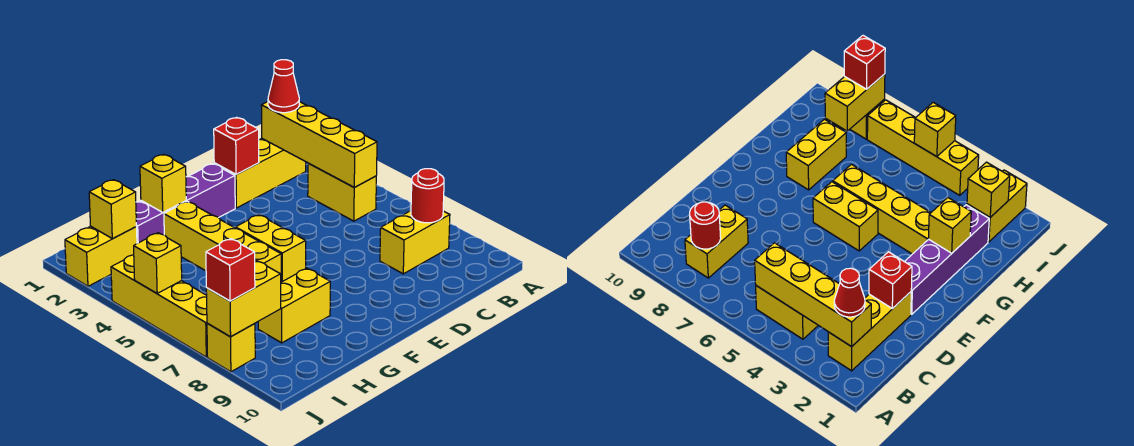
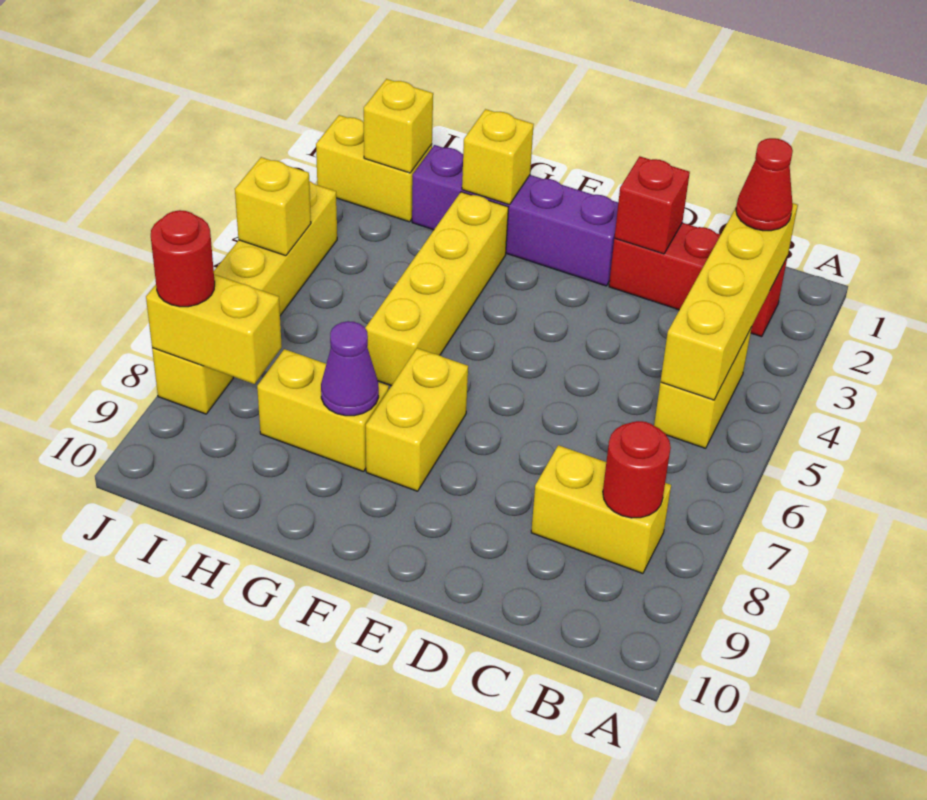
yellow brick B2:D2 level 1 -> red brick B2:D2 level 1
yellow brick F5:F6 level 1 -> yellow brick F7:F8 level 1
none -> purple cone G8 level 2
red brick J8 level 3 -> red round brick J8 level 3

